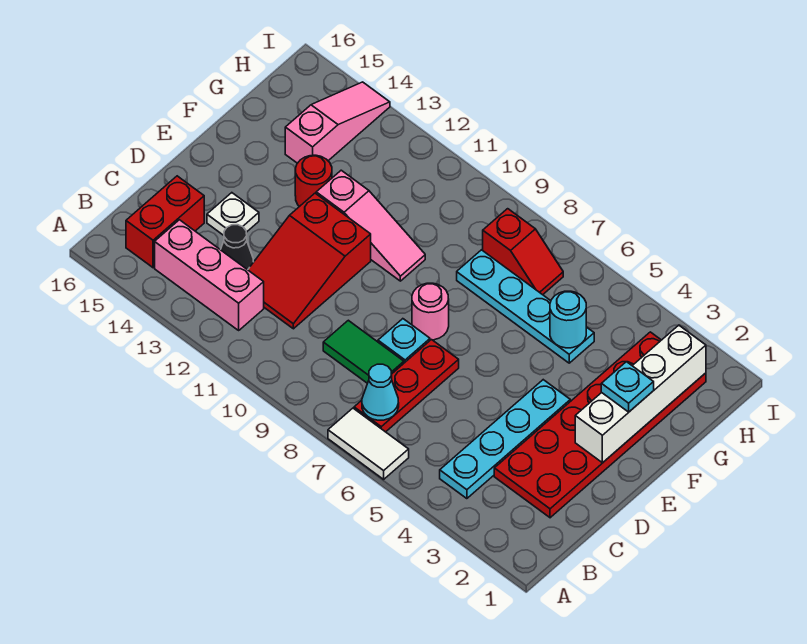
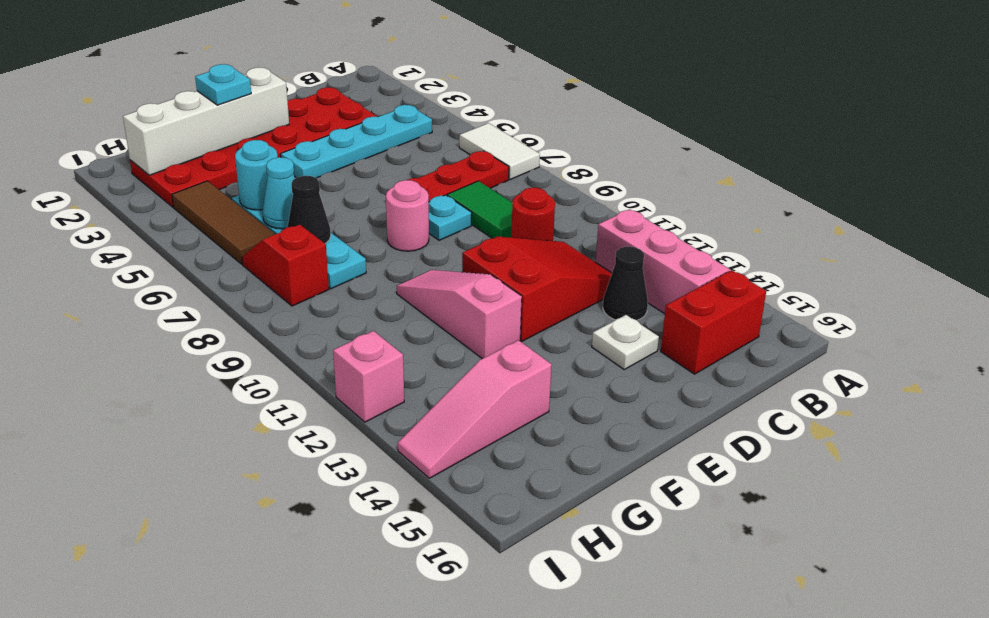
cyan cone B7 level 2 -> cyan cone G6 level 2
red round brick F13 level 1 -> red round brick C10 level 1
none -> black cone G7 level 2
none -> brown tile H4:H6 level 1
none -> pink brick I12 level 1

